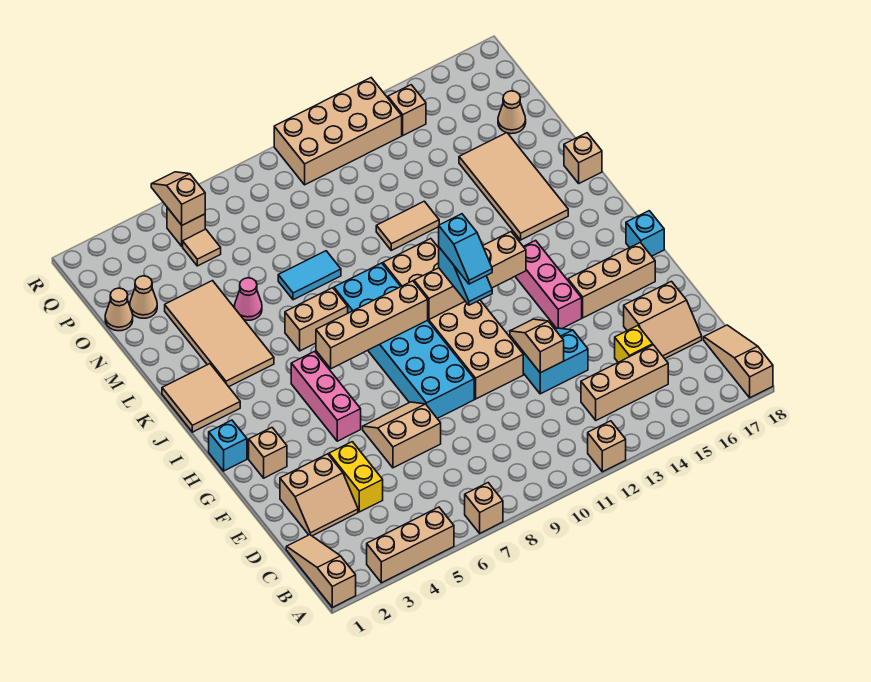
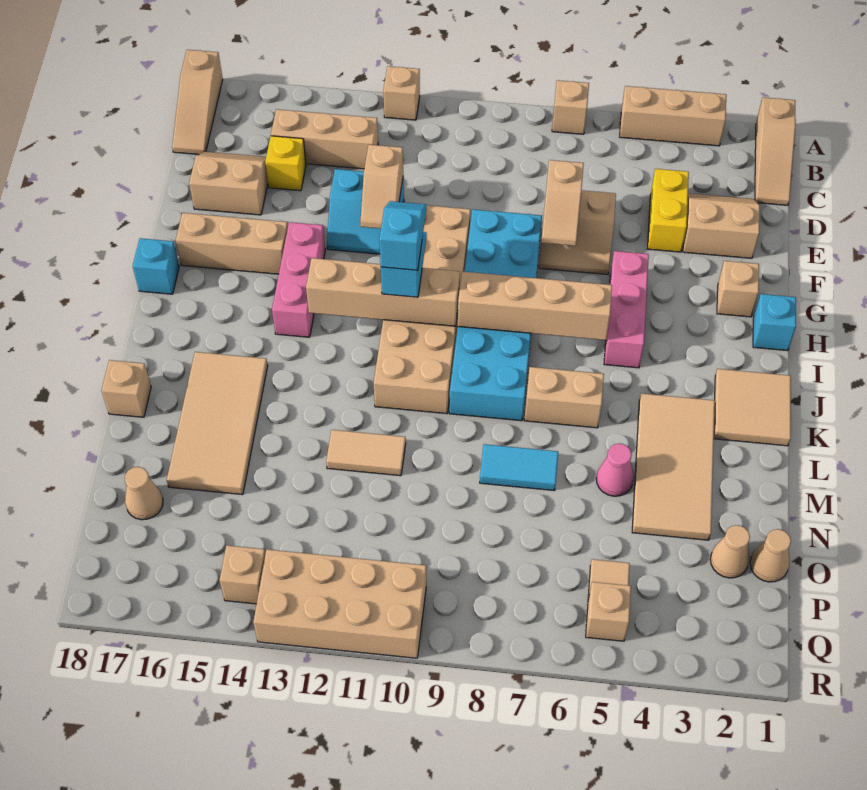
tan slope Q5:R5 level 2 top Q -> tan slope E7:F7 level 2 top E

